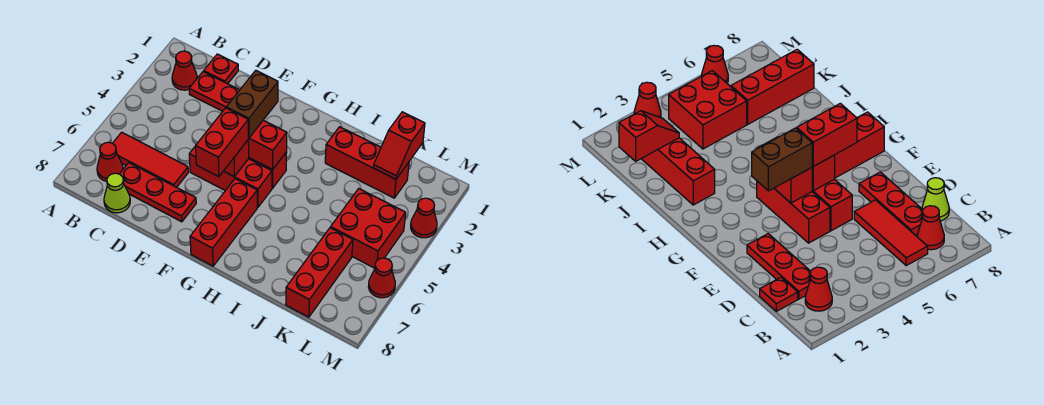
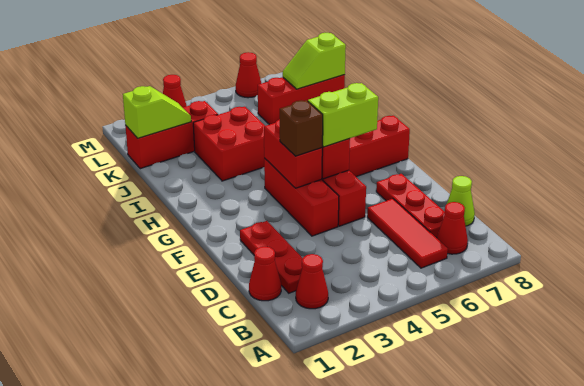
red plate C1 level 1 -> red cone C1 level 1
brown brick F3:F4 level 3 -> brown brick F4 level 3
red brick F5:F6 level 3 -> lime brick F5:F6 level 3
red brick I2:K2 level 1 -> red brick K1:K3 level 1
red slope K1:K2 level 2 top 1 -> lime slope K1:K2 level 2 top 1
red brick K4:L5 level 1 -> red brick I3:J4 level 1
none -> lime slope K7:K8 level 2 top 8

